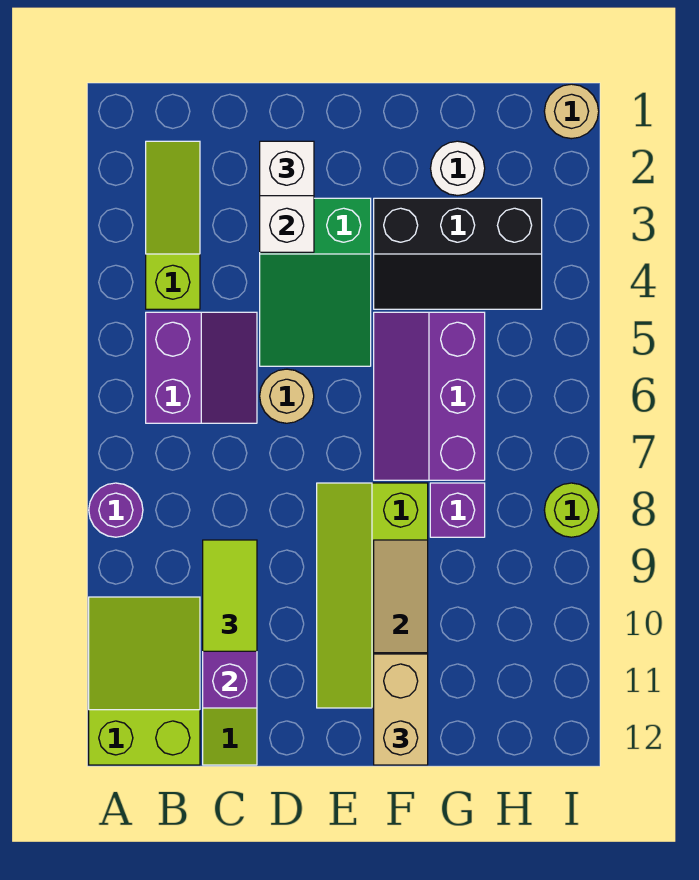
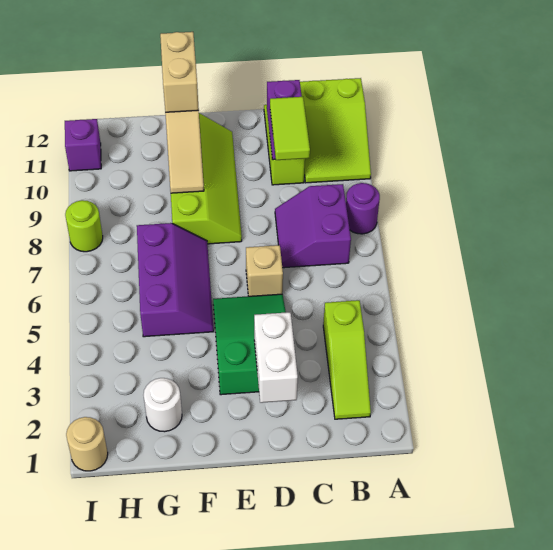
purple slope B5:C6 level 1 top B -> purple slope B7:C8 level 1 top B
white brick D2 level 3 -> none
tan round brick D6 level 1 -> tan brick D6 level 1
black slope F3:H4 level 1 top 3 -> none
purple brick G8 level 1 -> purple brick I11 level 1

